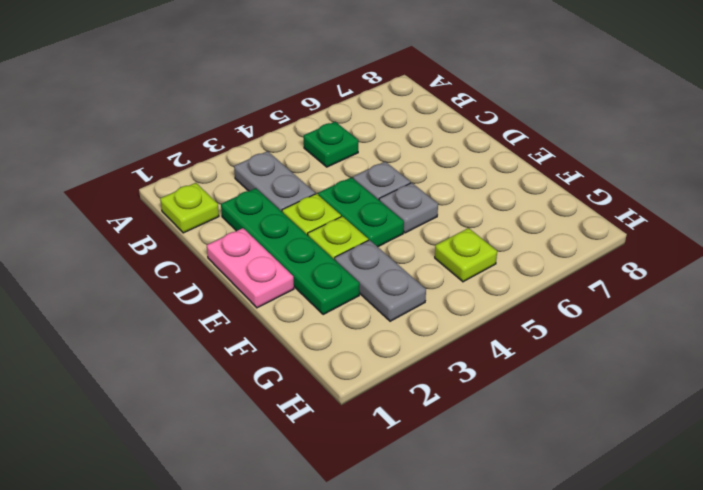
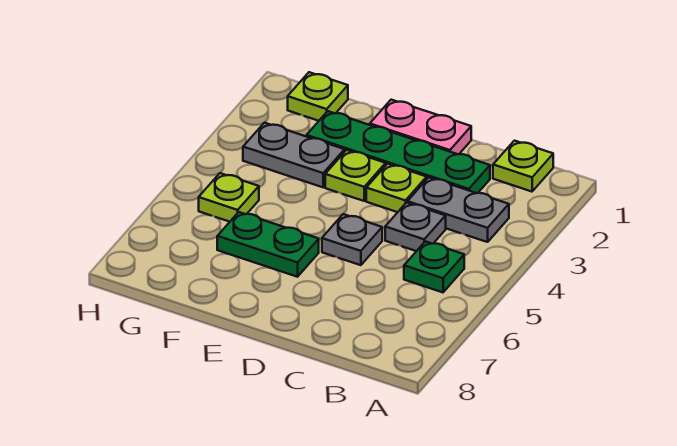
green plate D4:E4 level 1 -> green plate E6:F6 level 1
grey plate E5 level 1 -> grey plate C4 level 1
none -> lime plate G1 level 1

